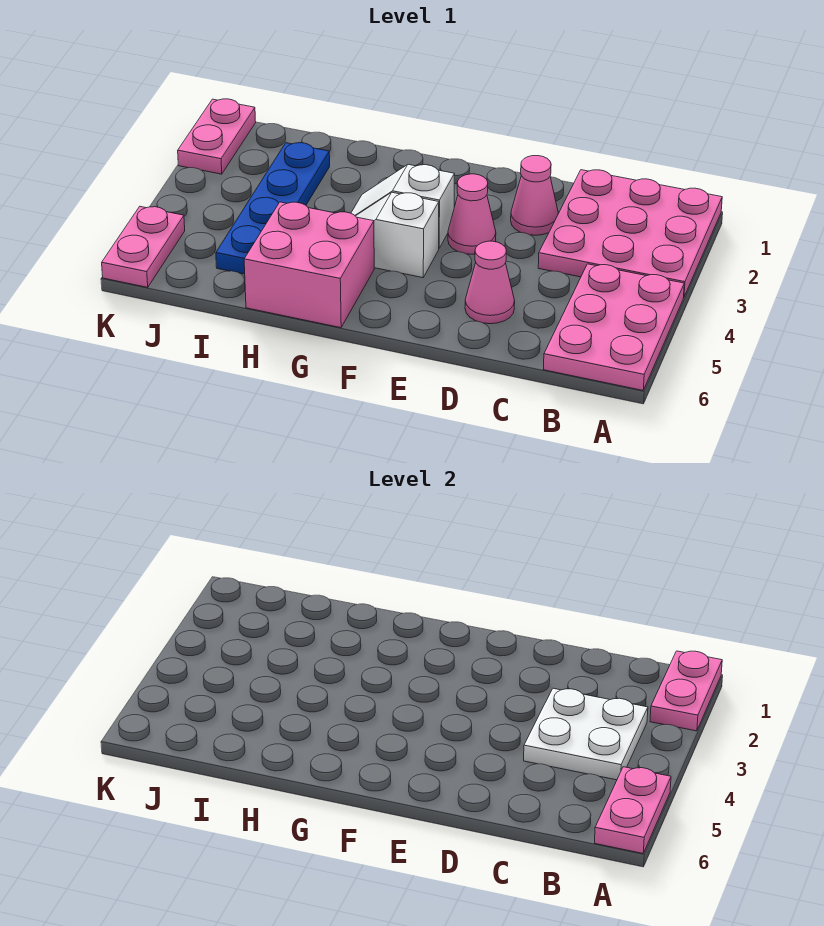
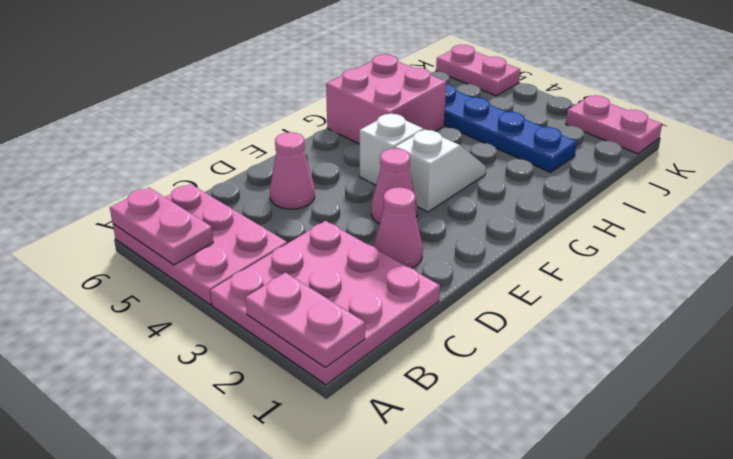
white plate B3:C4 level 2 -> none

